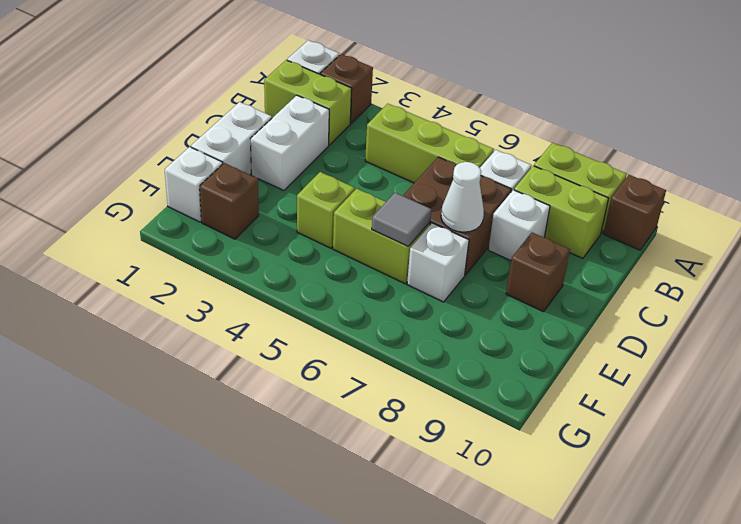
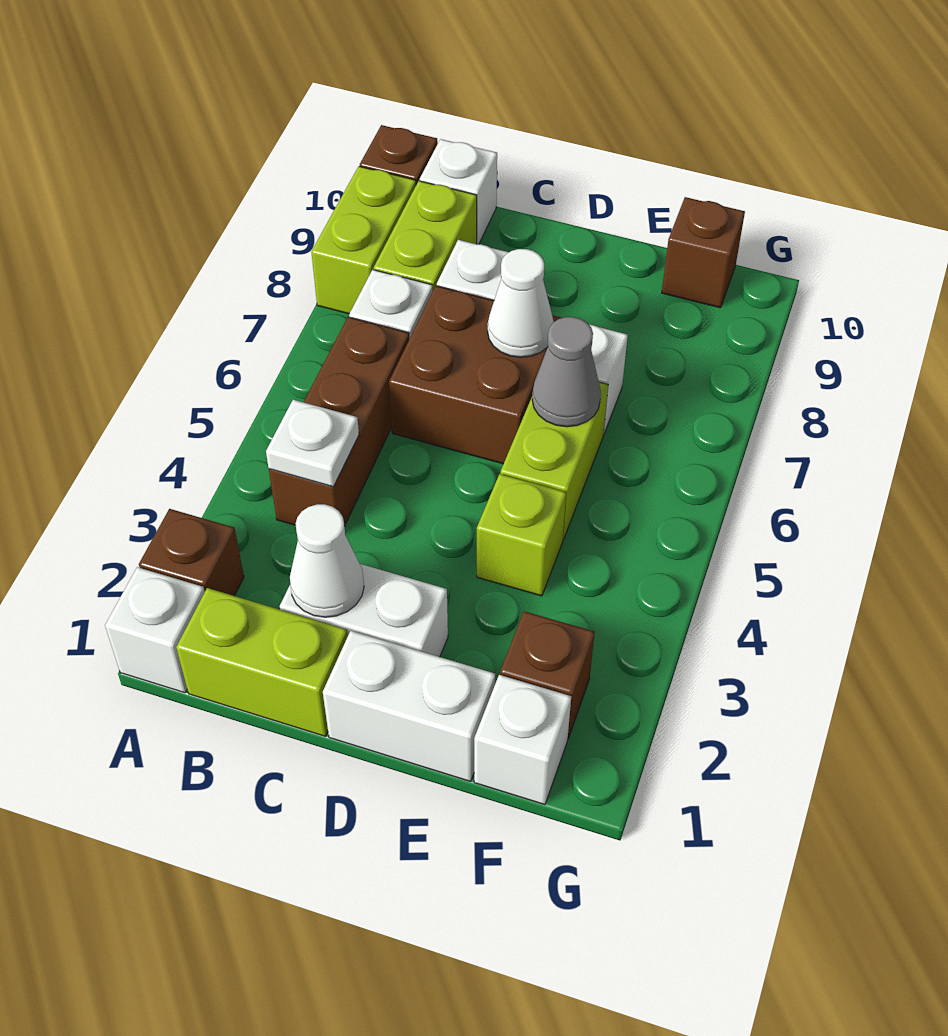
lime brick B1:B2 level 1 -> lime brick B1:C1 level 1
lime brick B4:B6 level 1 -> brown brick B4:B6 level 1
none -> white plate B4 level 2
none -> white brick B10 level 1
none -> white cone C2 level 2
brown brick D9 level 1 -> brown brick F10 level 1
grey tile E6 level 2 -> grey cone E6 level 2

